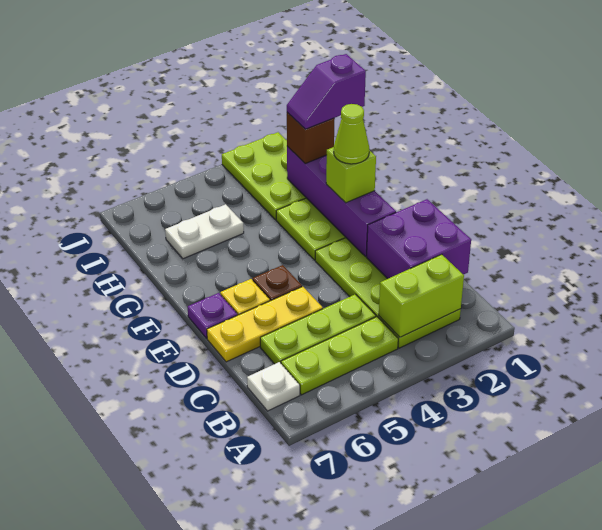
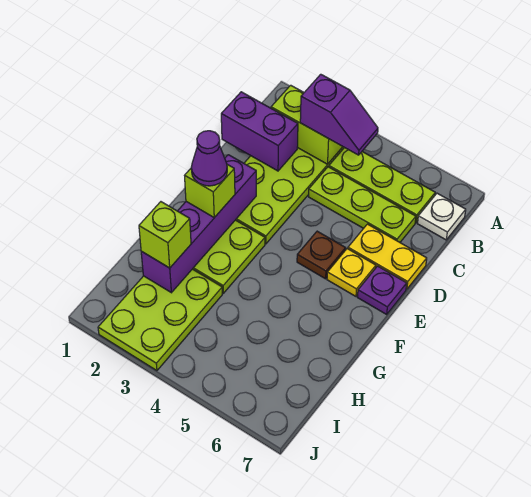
purple brick C1:D2 level 2 -> purple brick C1:C2 level 2
yellow plate D5:D7 level 1 -> yellow plate D6:D7 level 1
lime cone F2 level 4 -> purple cone F2 level 4
purple slope H1:H2 level 4 top 1 -> purple slope B3:B4 level 3 top 3
brown brick H2 level 3 -> lime brick H2 level 3
white plate H5:H6 level 1 -> none

